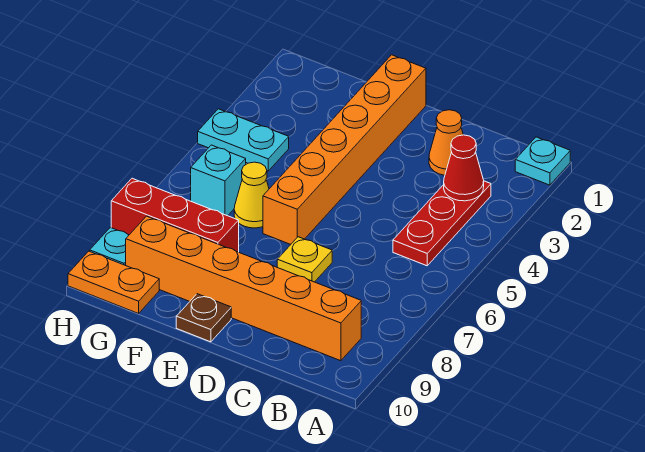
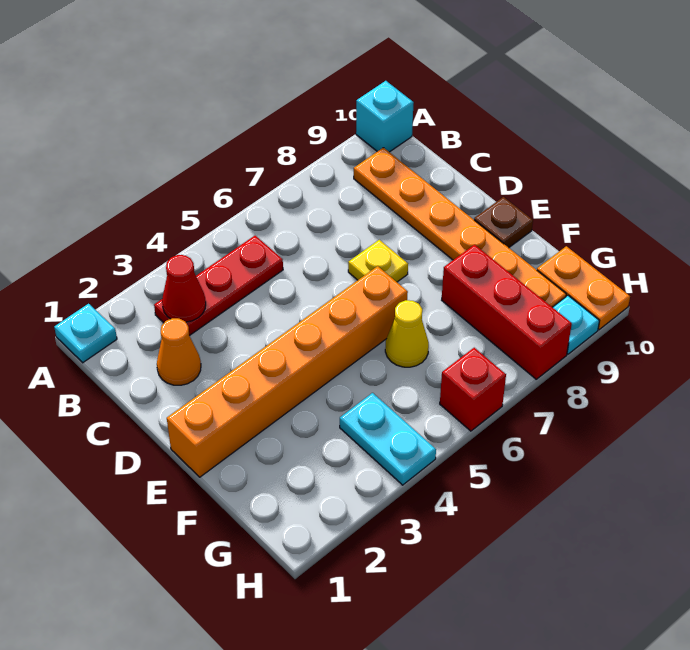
orange brick B9:G9 level 1 -> orange plate B9:G9 level 1
cyan brick G6 level 1 -> cyan brick A10 level 1
none -> red brick H6 level 1

